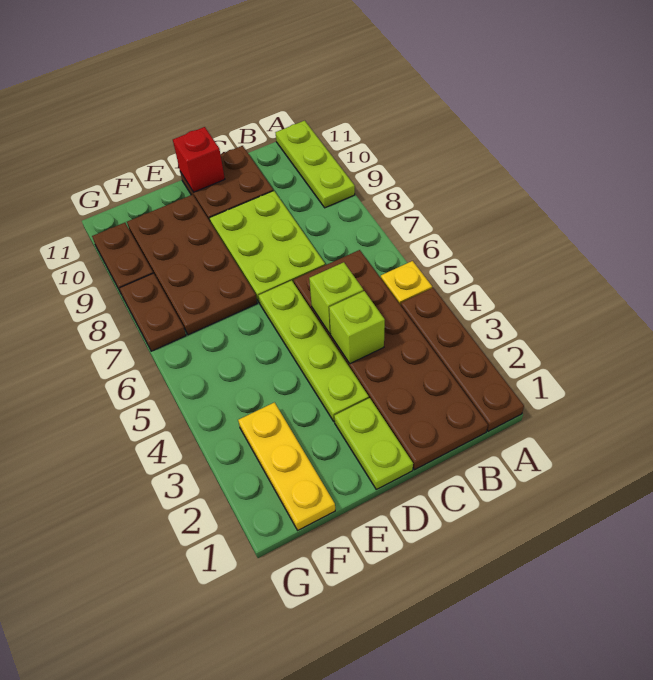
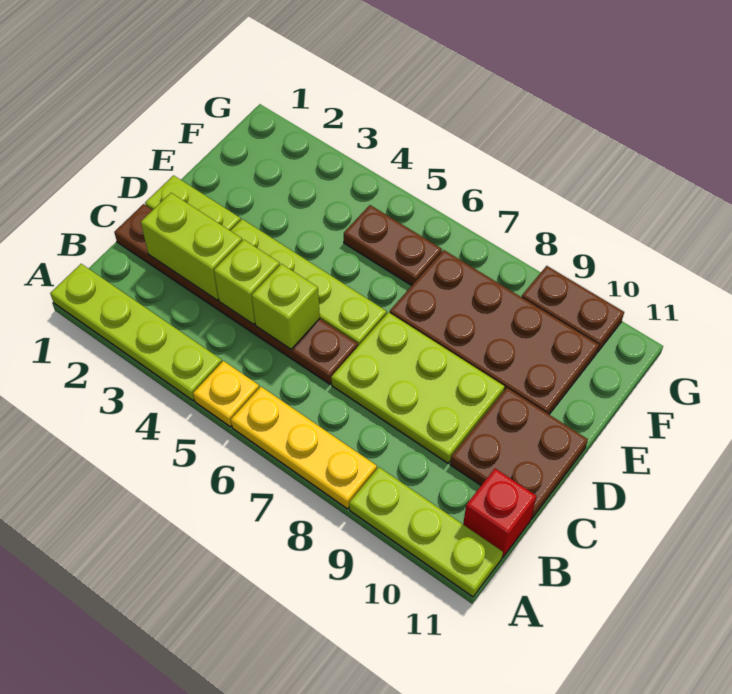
brown plate A1:A4 level 1 -> lime plate A1:A4 level 1
brown plate B1:C6 level 1 -> brown plate C1:C6 level 1
none -> lime brick C2:C3 level 2
red brick D11 level 2 -> red brick B11 level 1
yellow plate F1:F3 level 1 -> yellow plate A6:A8 level 1
brown plate G7:G8 level 1 -> brown plate F5:F6 level 1

